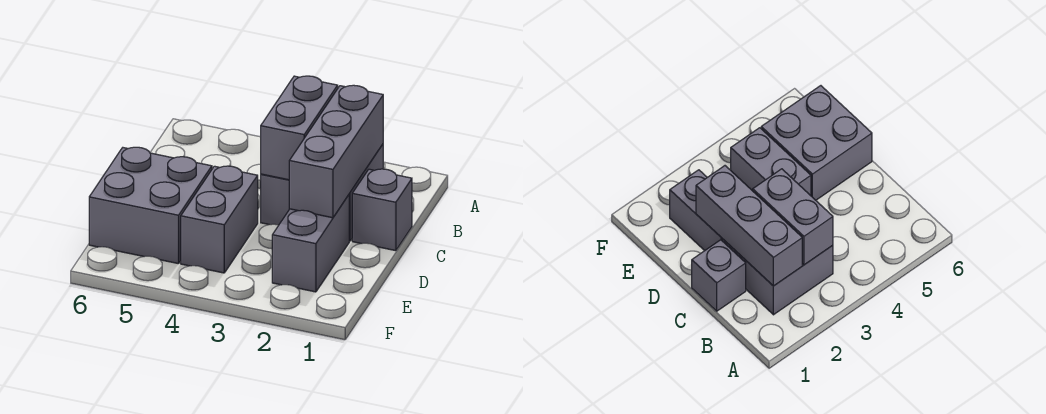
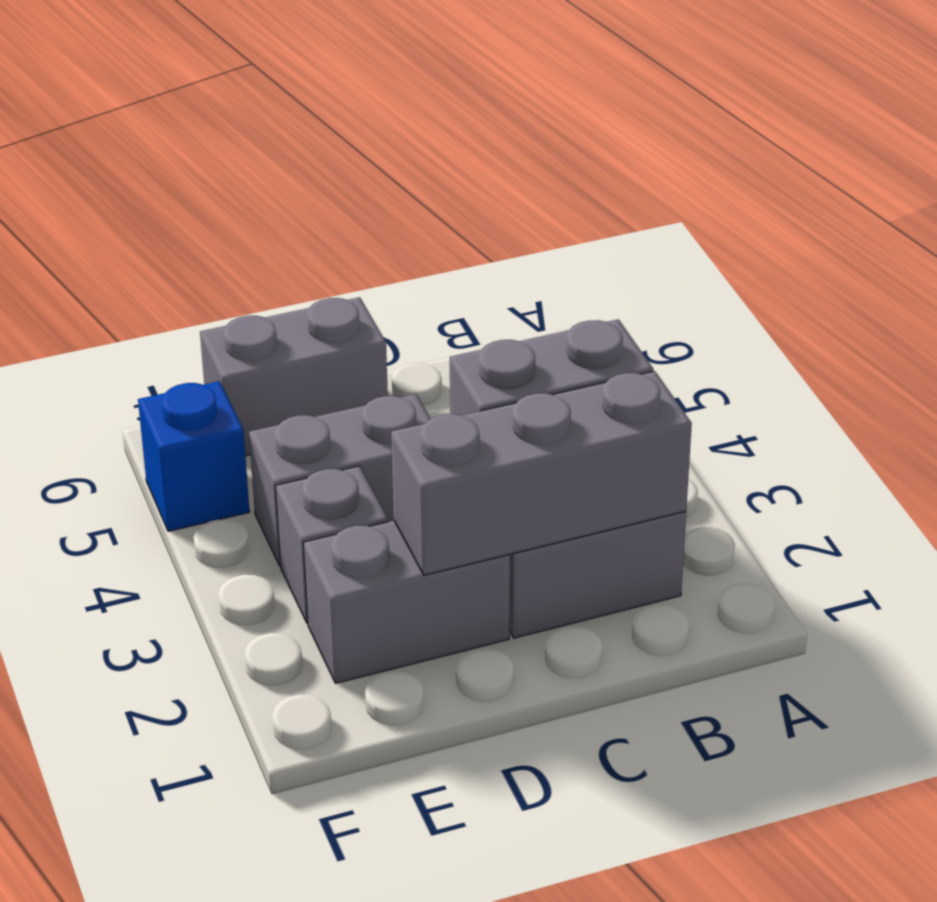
grey brick C1 level 1 -> grey brick E3 level 1
grey brick D5:E6 level 1 -> grey brick D6:E6 level 1
none -> blue brick F5 level 1

